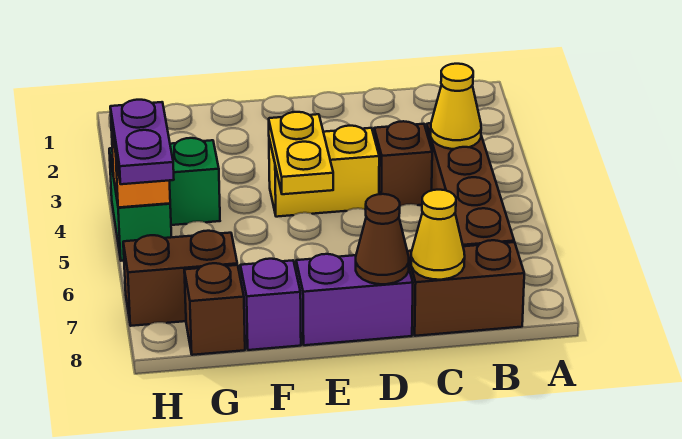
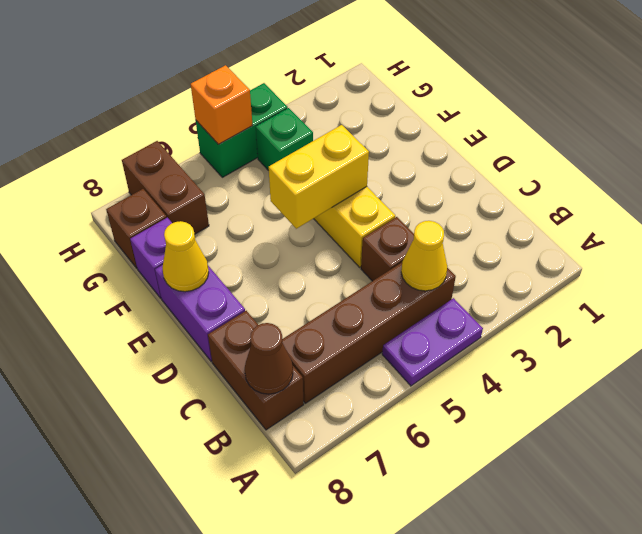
yellow cone C8 level 2 -> yellow cone E8 level 2
brown cone D8 level 2 -> brown cone B8 level 2
yellow plate E4:E5 level 2 -> yellow brick E4:E5 level 2
purple plate H5:H6 level 3 -> purple plate A4:A5 level 1

